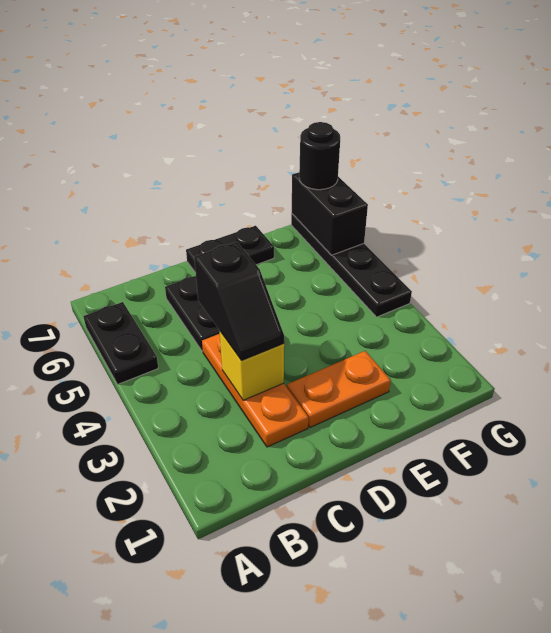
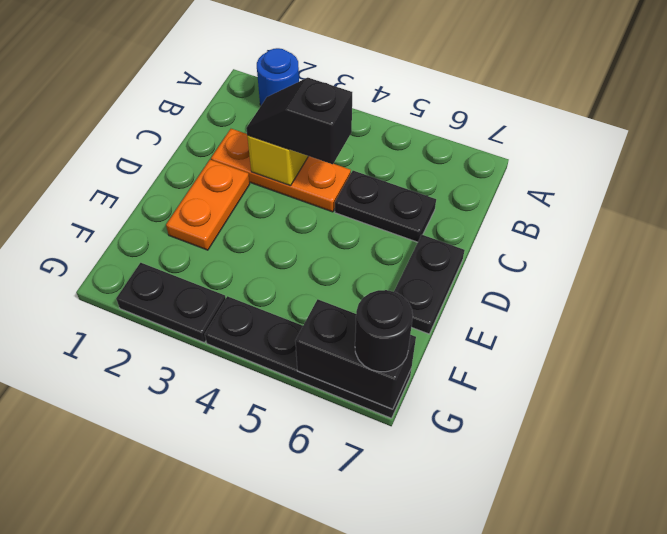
none -> blue round brick A2 level 1
black plate A5:A6 level 1 -> black plate G2:G3 level 1

